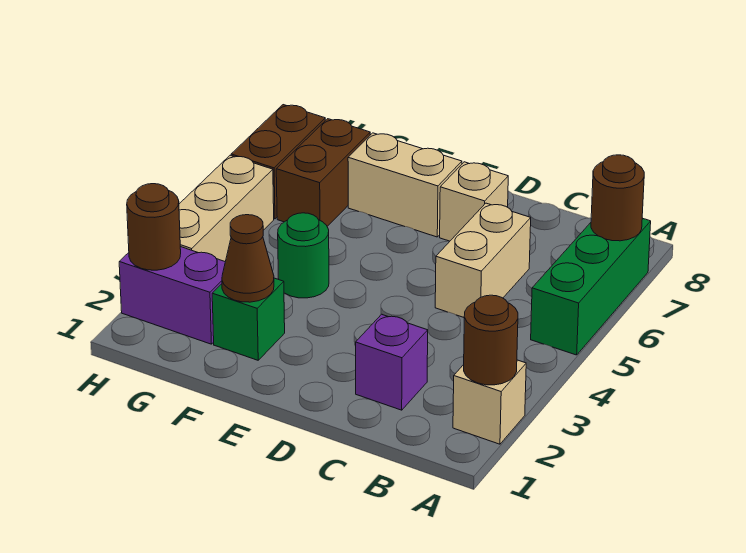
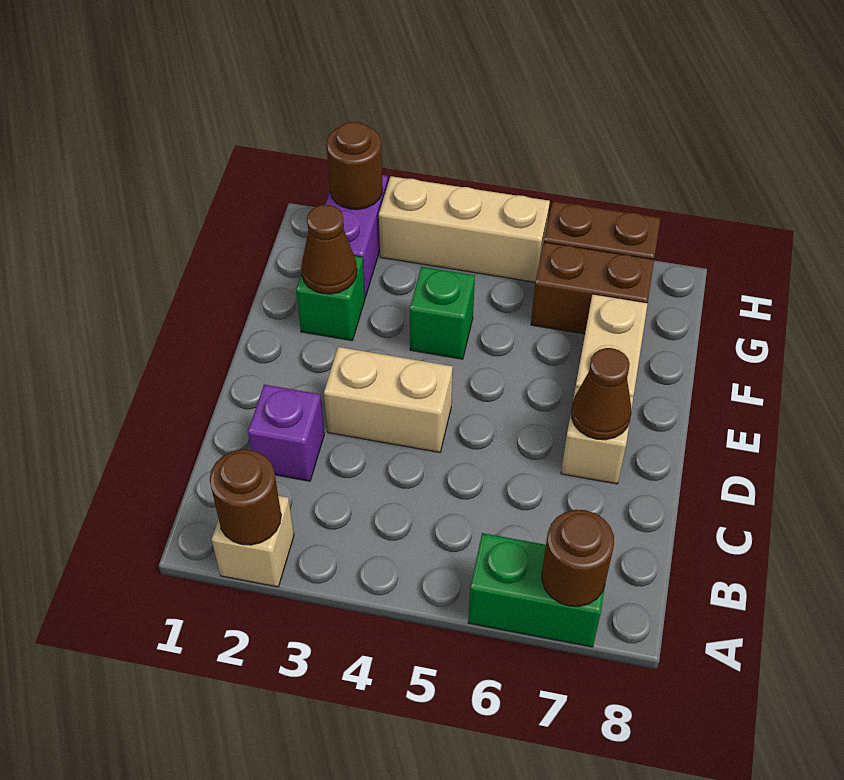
green brick A5:A7 level 1 -> green brick A6:A7 level 1
tan brick C5:C6 level 1 -> tan brick D3:D4 level 1
none -> brown cone D7 level 2
green round brick F4 level 1 -> green brick F4 level 1

